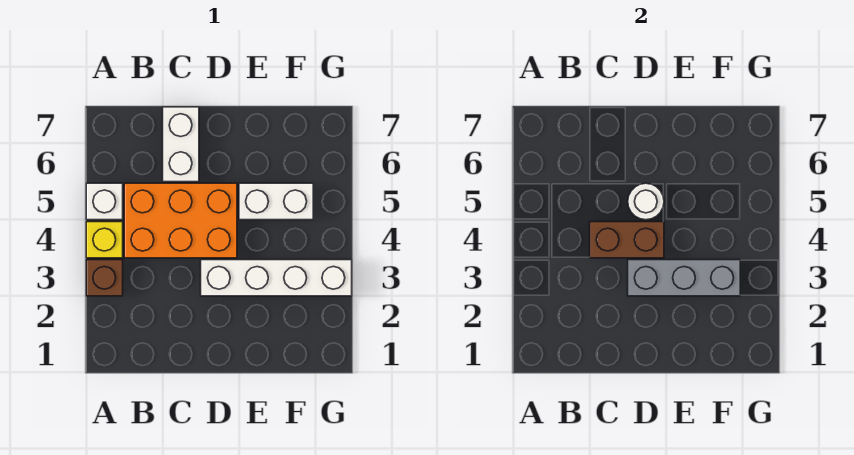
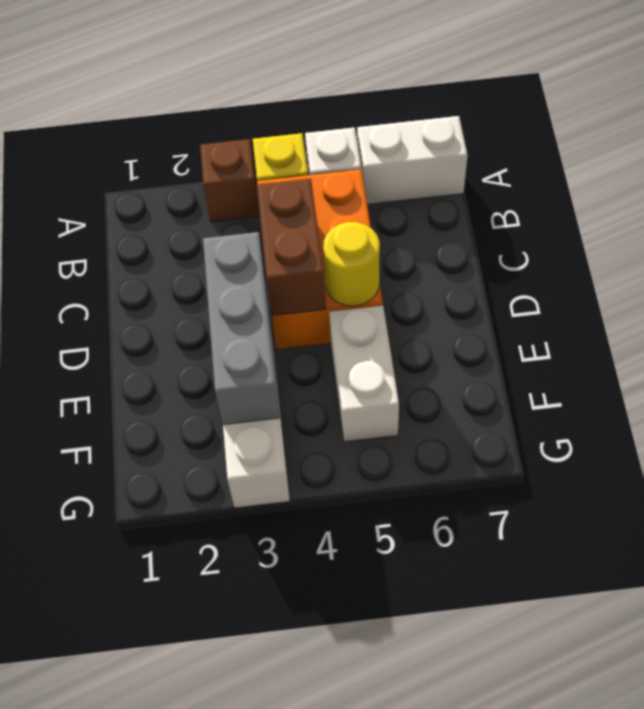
white brick C6:C7 level 1 -> white brick A6:A7 level 1
white round brick D5 level 2 -> yellow round brick D5 level 2

